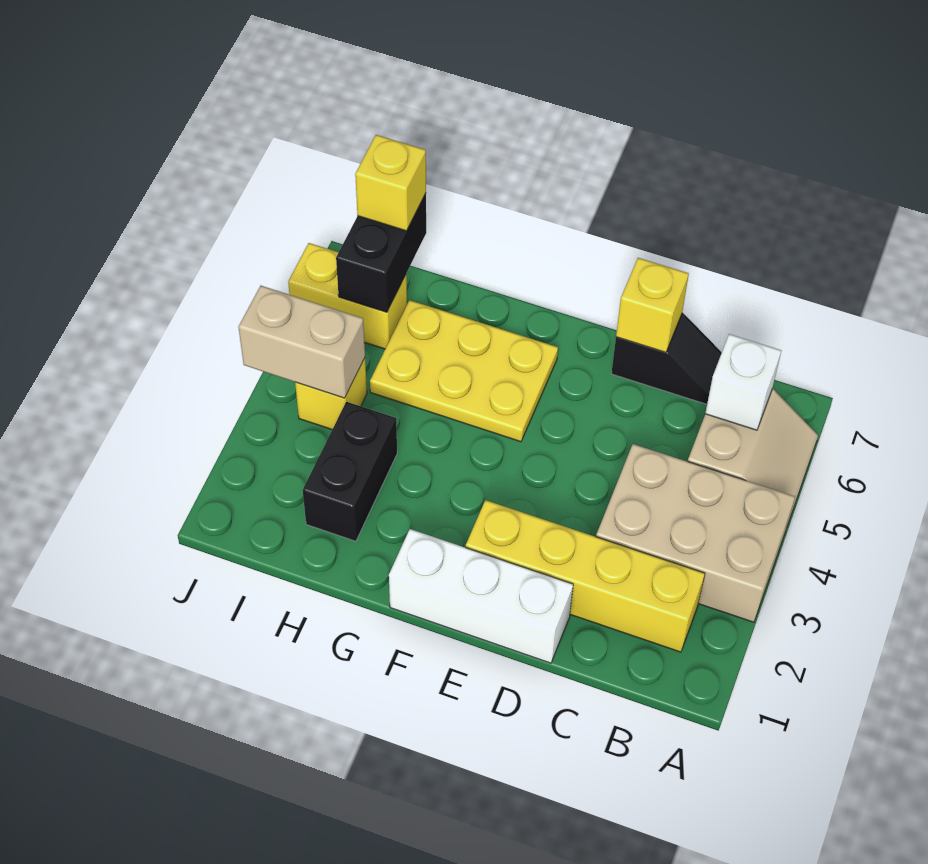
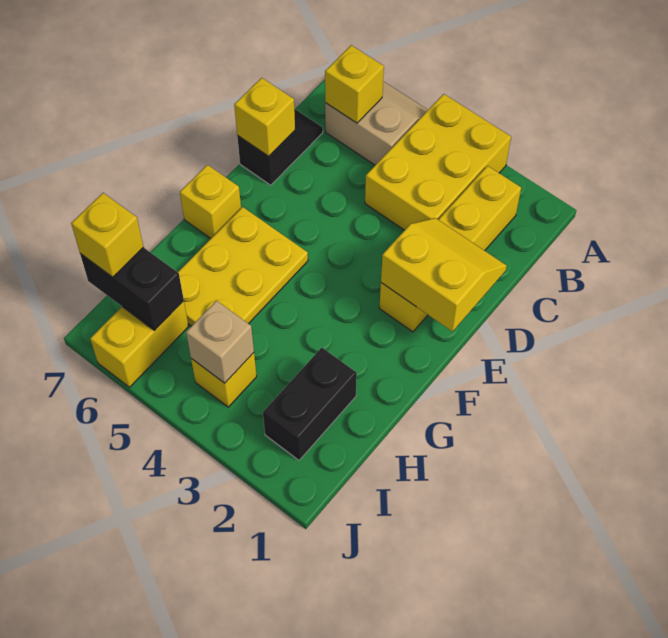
tan brick A3:C4 level 1 -> yellow brick A3:C4 level 1
white brick B6 level 2 -> yellow brick B6 level 2
white brick D1:F1 level 1 -> none
none -> yellow slope D1:E2 level 2 top E
none -> yellow brick F7 level 1
black brick H2:H3 level 1 -> black brick H2:I2 level 1
tan brick I4:J4 level 2 -> tan brick I4 level 2

